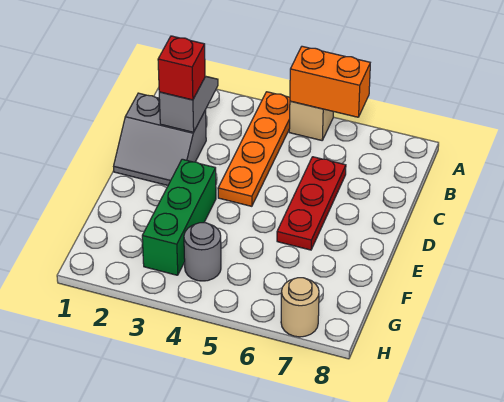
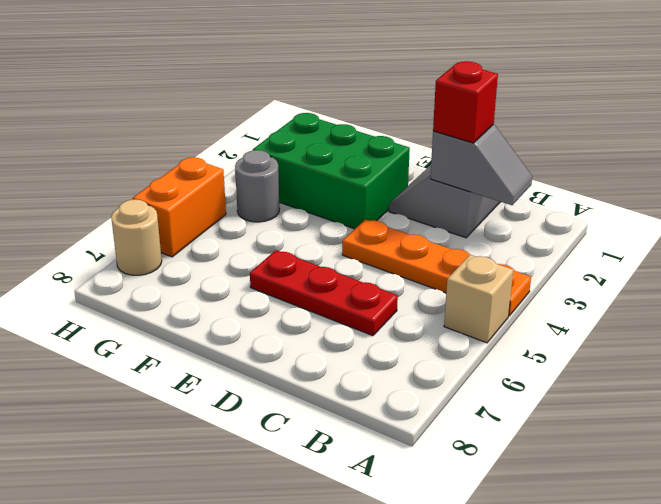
orange brick A5:A6 level 2 -> orange brick H5:H6 level 1
green brick E3:G3 level 1 -> green brick E2:G3 level 1

